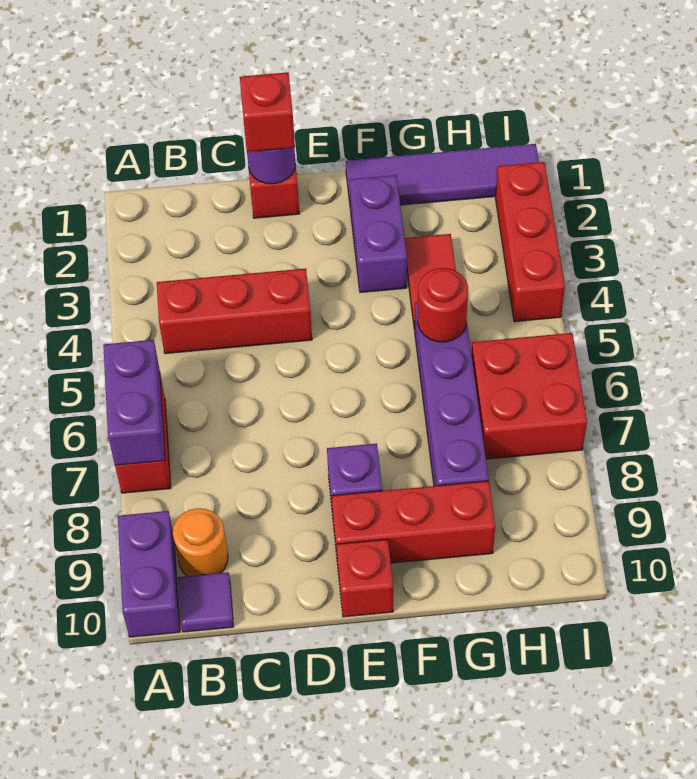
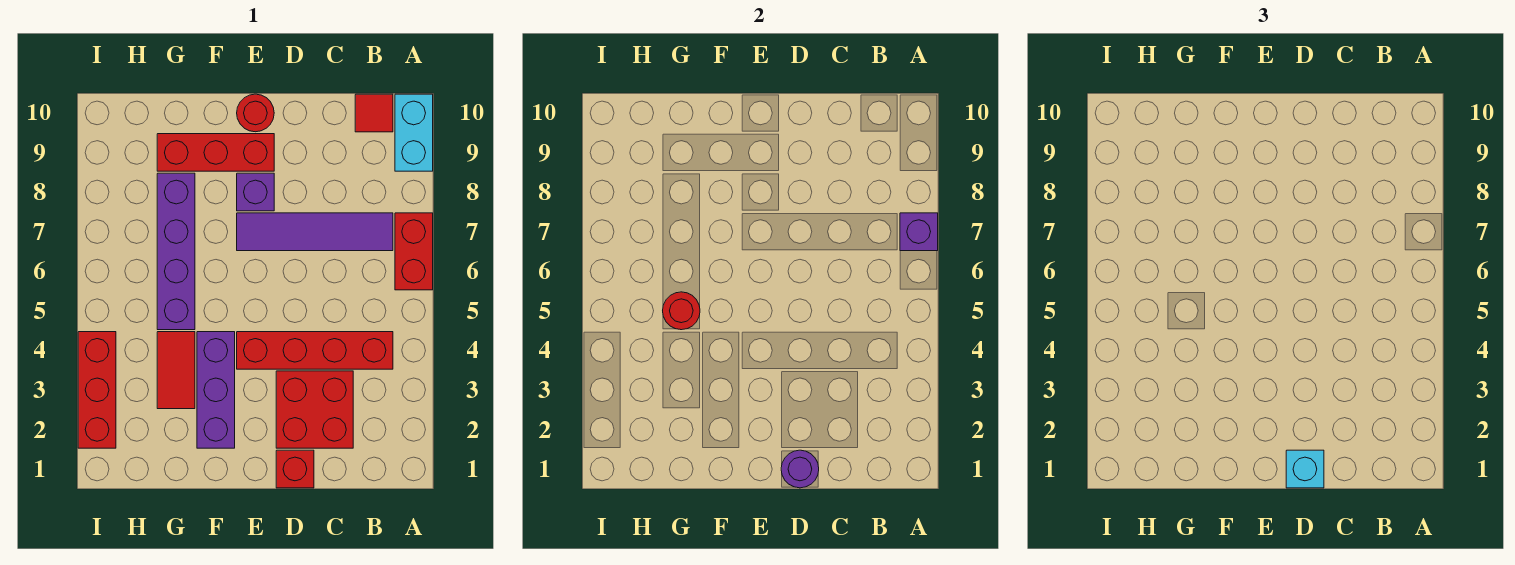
purple brick A6:A7 level 2 -> purple brick A7 level 2
purple brick A9:A10 level 1 -> cyan brick A9:A10 level 1
red brick B4:D4 level 1 -> red brick B4:E4 level 1
orange round brick B9 level 1 -> none
purple tile B10 level 1 -> red tile B10 level 1
red brick D1 level 3 -> cyan brick D1 level 3
red brick E10 level 1 -> red round brick E10 level 1
purple tile F1:I1 level 1 -> purple tile B7:E7 level 1
purple brick F2:F3 level 1 -> purple brick F2:F4 level 1
red brick H6:I7 level 1 -> red brick C2:D3 level 1

